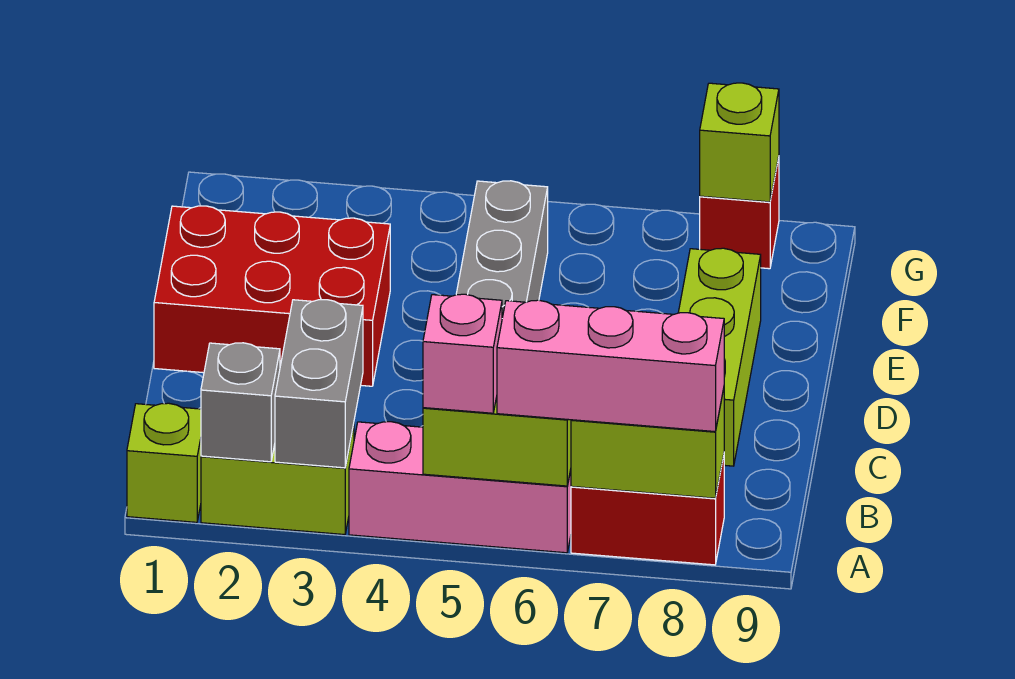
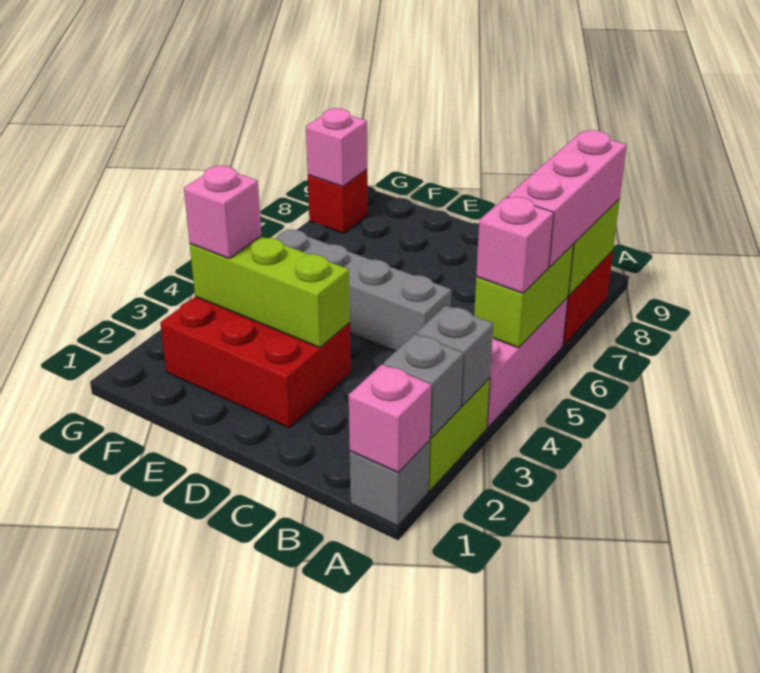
lime brick A1 level 1 -> grey brick A1 level 1
none -> pink brick A1 level 2
grey brick A3:B3 level 2 -> grey brick A3 level 2
lime brick C8:E8 level 1 -> lime brick D3:F3 level 2
red brick D1:E3 level 1 -> red brick D2:F3 level 1
none -> pink brick F3 level 3
lime brick G8 level 2 -> pink brick G8 level 2

